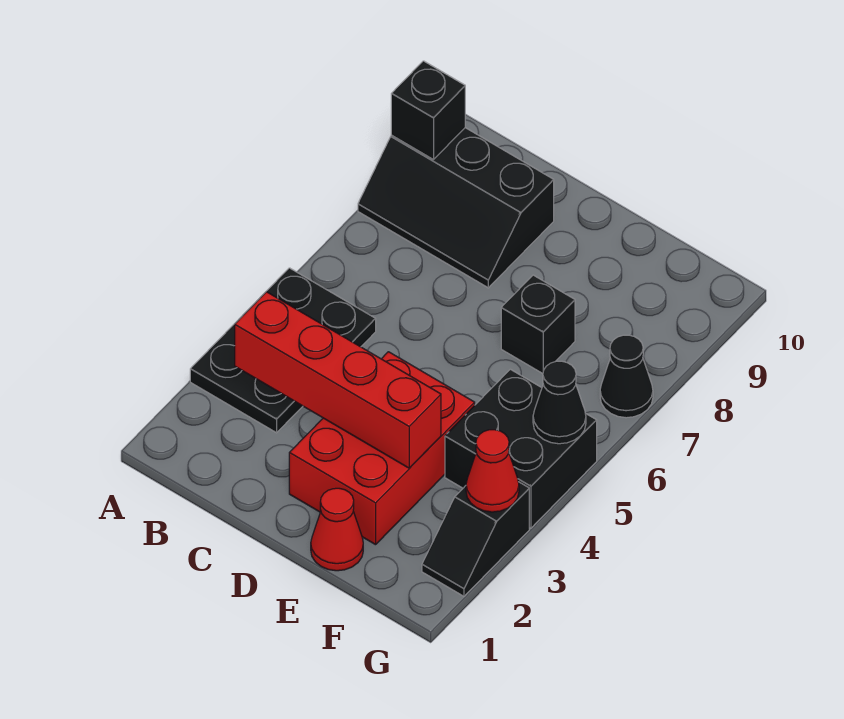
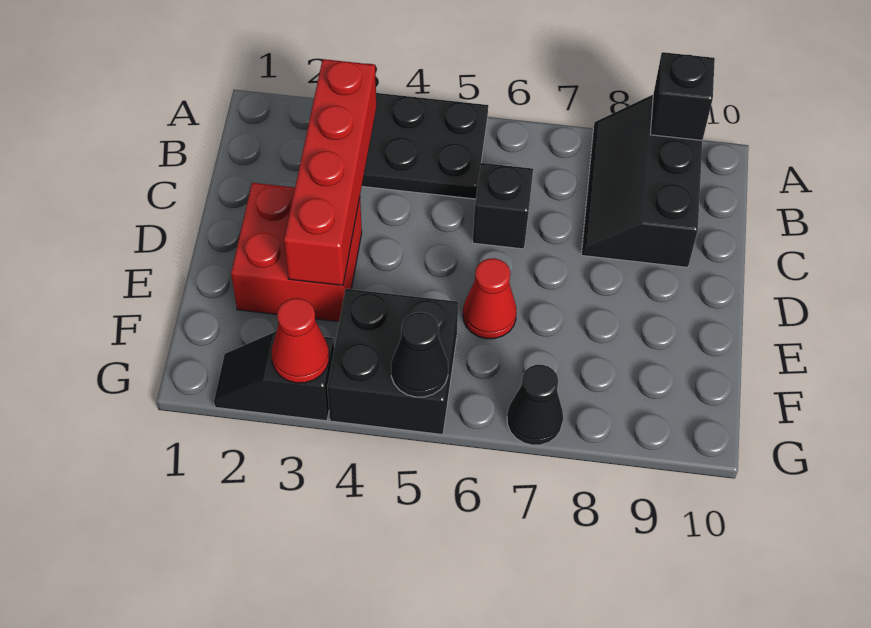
red brick D2:E4 level 1 -> red brick D2:E3 level 1
red cone E1 level 1 -> red cone E6 level 1
black brick E7 level 1 -> black brick C6 level 1

